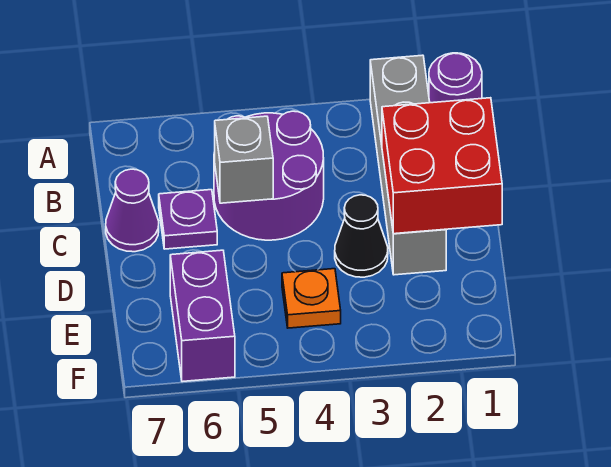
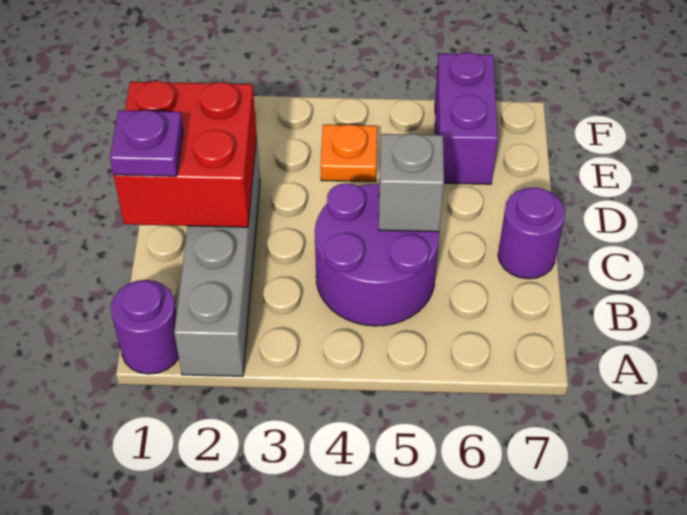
purple plate C6 level 1 -> purple plate C1 level 3
purple cone C7 level 1 -> purple round brick C7 level 1
black cone D3 level 1 -> none

